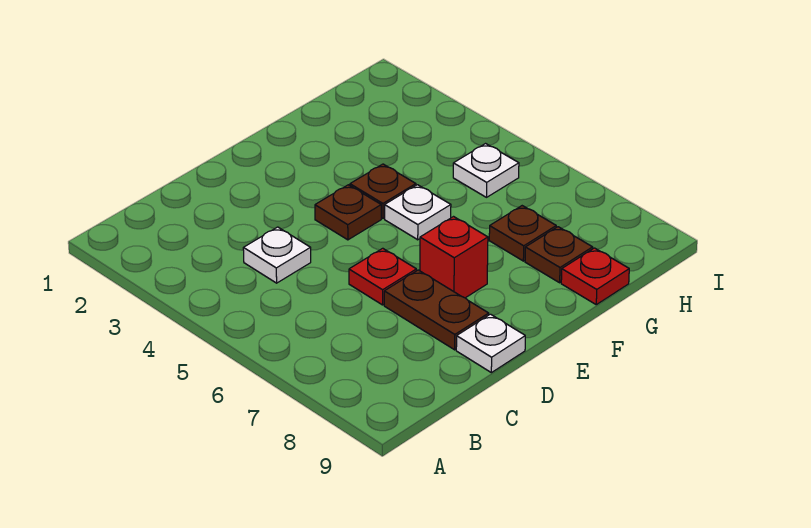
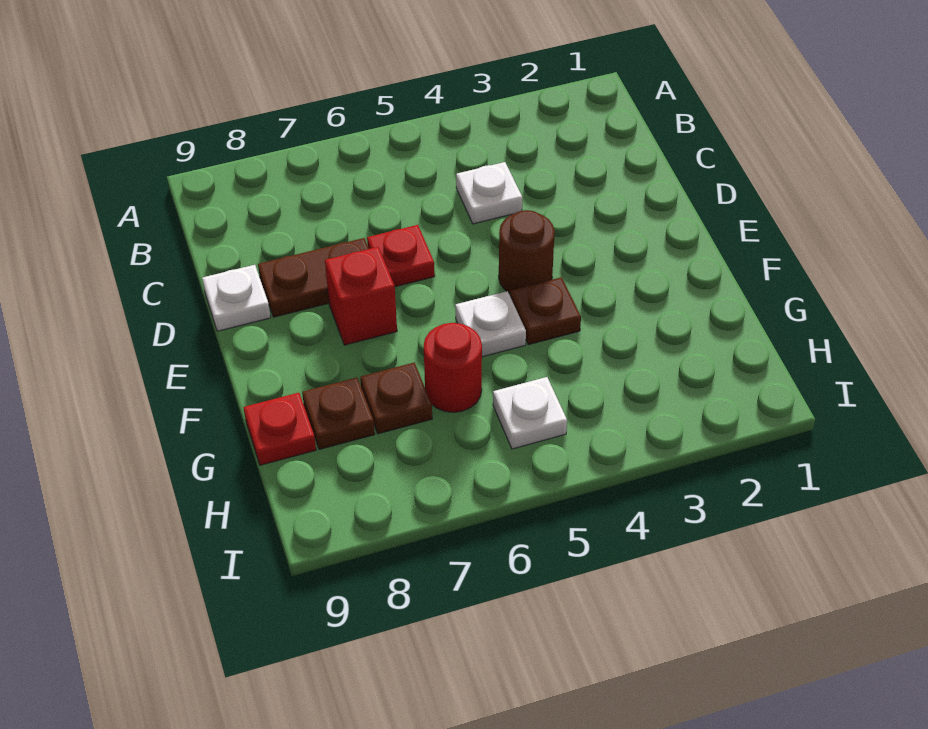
brown plate E4 level 1 -> brown round brick E4 level 1
none -> red round brick G6 level 1

